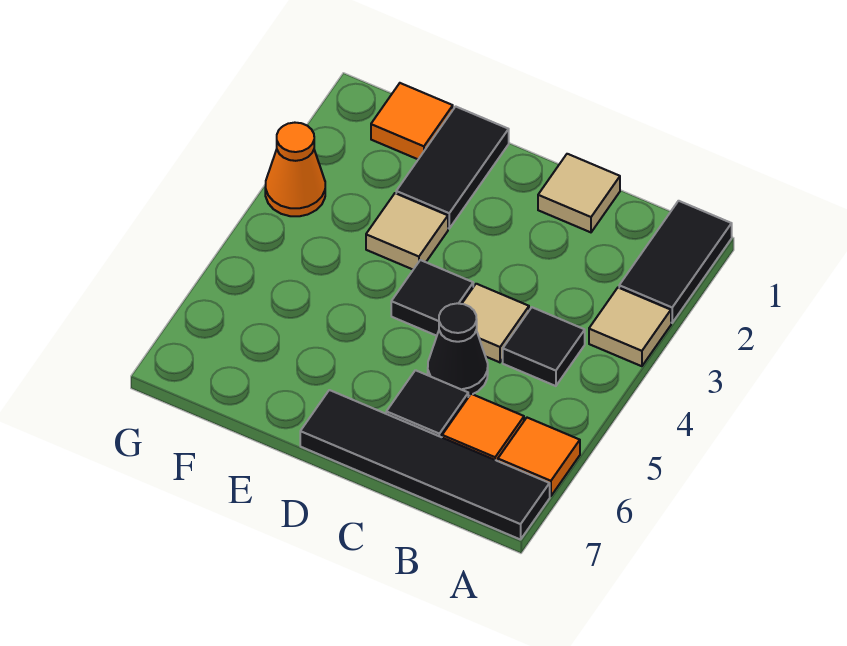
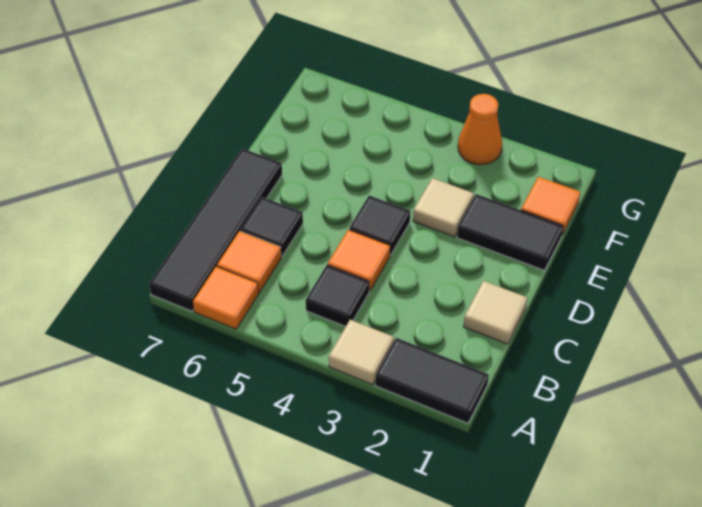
tan tile C4 level 1 -> orange tile C4 level 1
black cone C5 level 1 -> none

